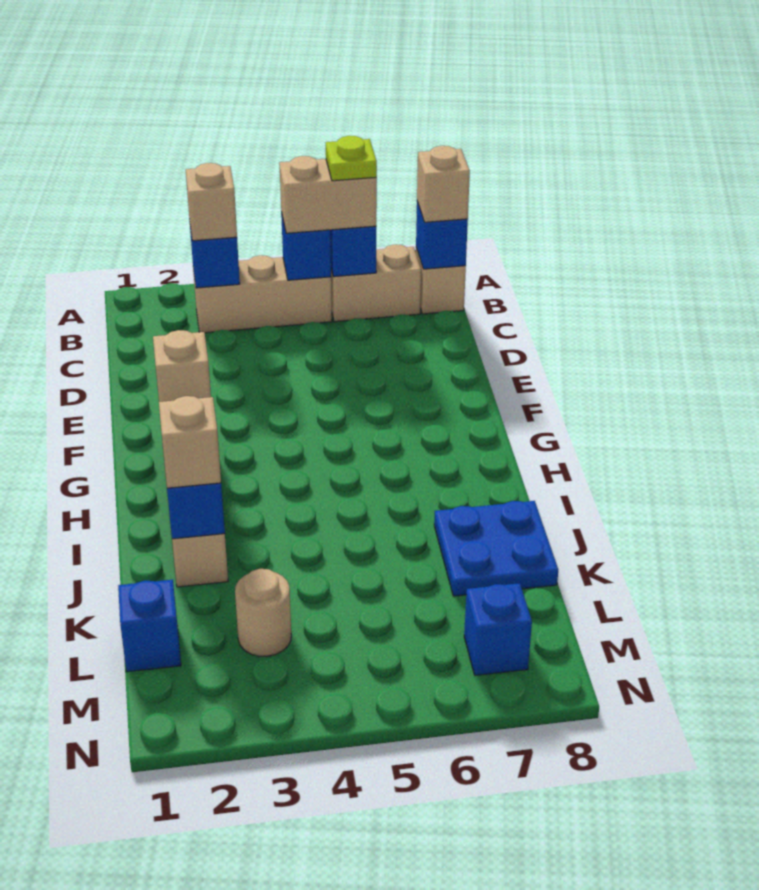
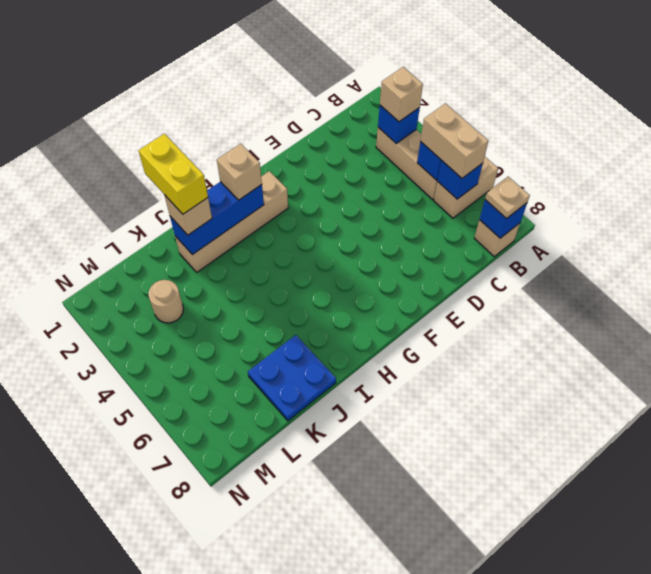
tan brick B6:B7 level 1 -> tan brick A6:B6 level 1
lime plate B6 level 4 -> none
tan brick B8 level 3 -> tan plate B8 level 3
none -> yellow brick J1:J2 level 4
blue brick L1 level 1 -> none
blue brick M7 level 1 -> none

